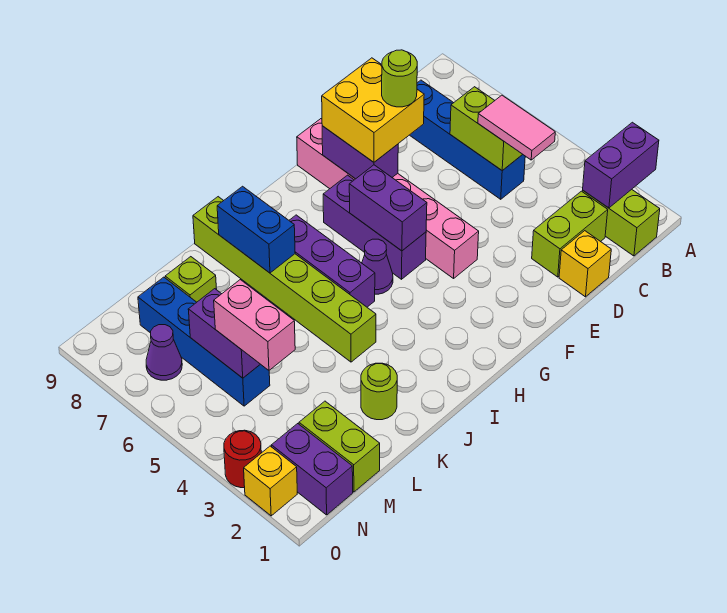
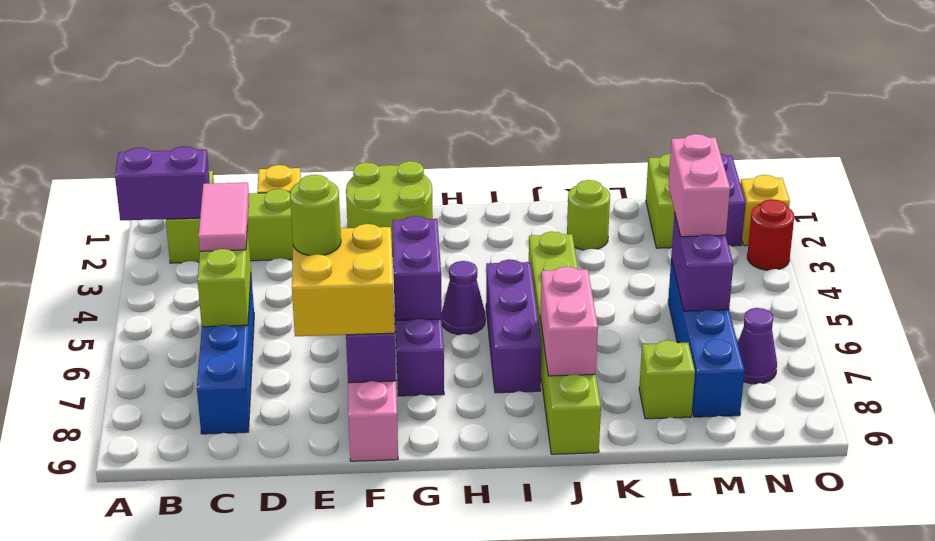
none -> lime round brick F1:G2 level 1
blue brick J7:J8 level 2 -> pink brick J7:J8 level 2

